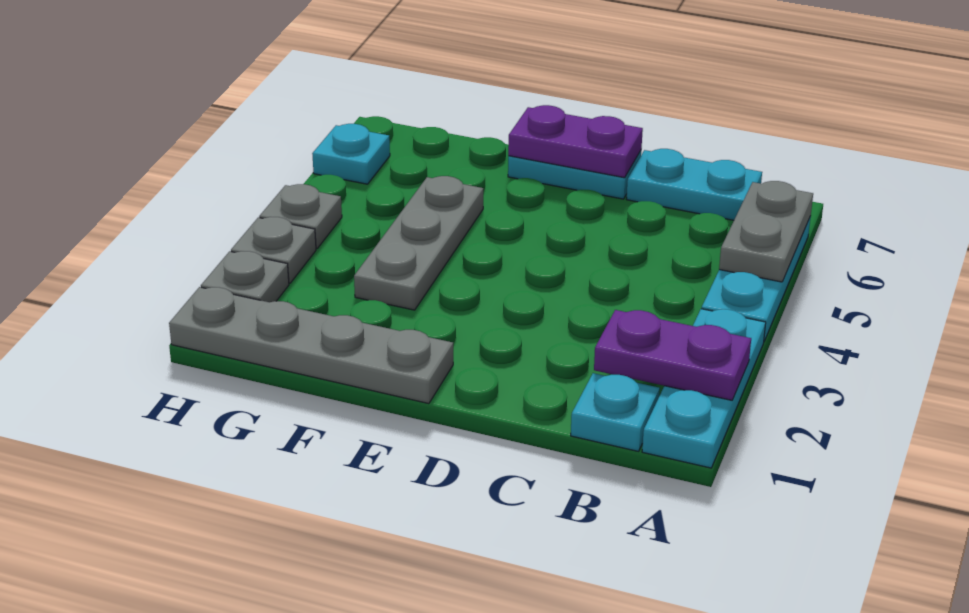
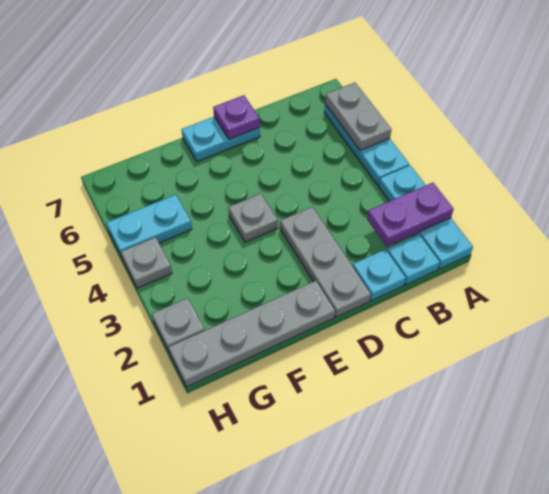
cyan plate B7:C7 level 1 -> cyan plate G5:H5 level 1
purple plate D7:E7 level 2 -> purple plate D7 level 2
grey plate F3:F5 level 1 -> grey plate D1:D3 level 1
grey plate H3 level 1 -> grey plate E4 level 1
cyan plate H6 level 1 -> cyan plate C1 level 1

